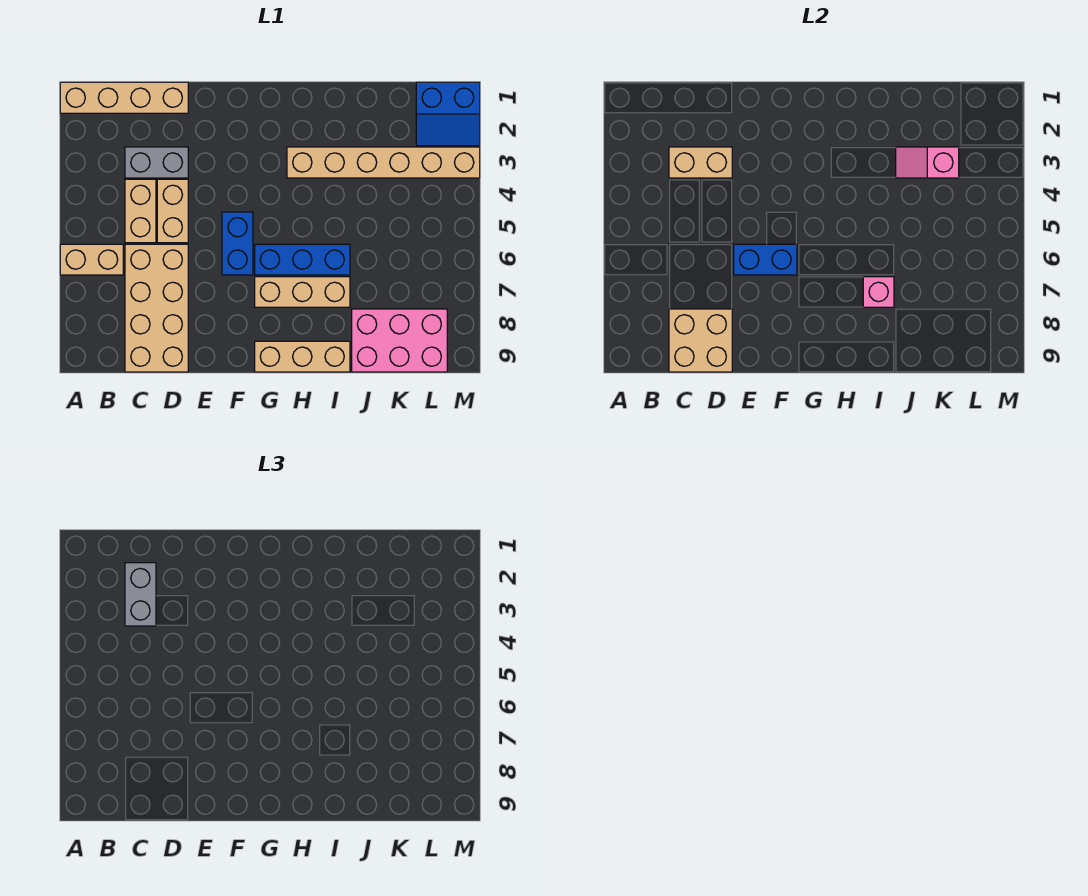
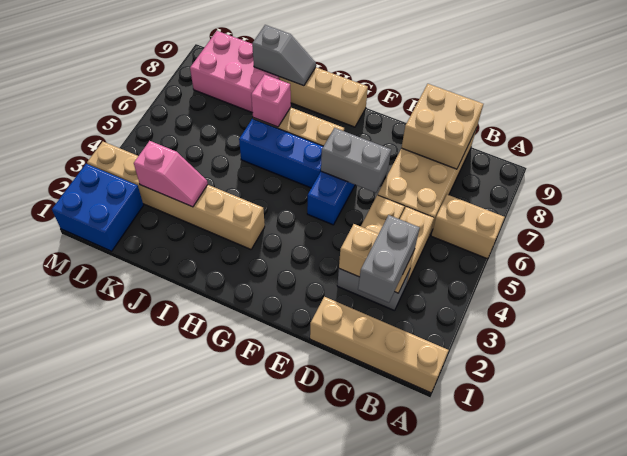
blue brick E6:F6 level 2 -> grey brick E6:F6 level 2
none -> grey slope I9:J9 level 2 top J
blue slope L1:M2 level 1 top 1 -> blue brick L1:M2 level 1

